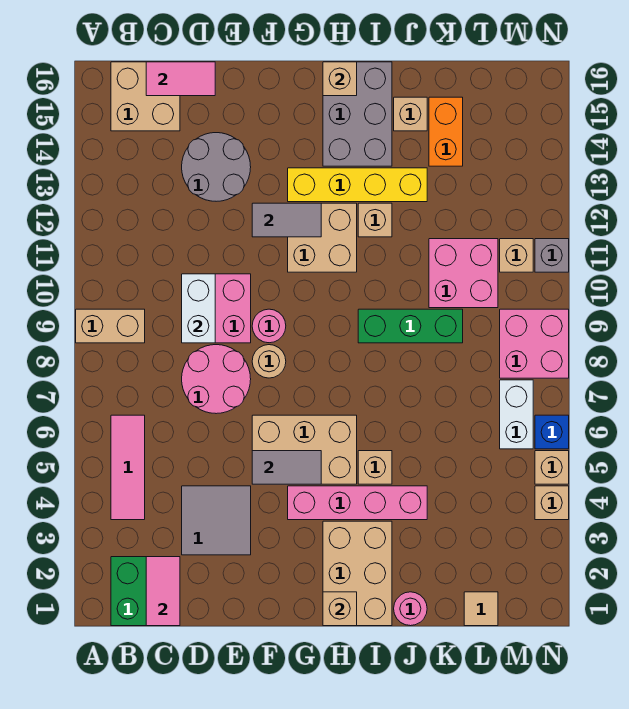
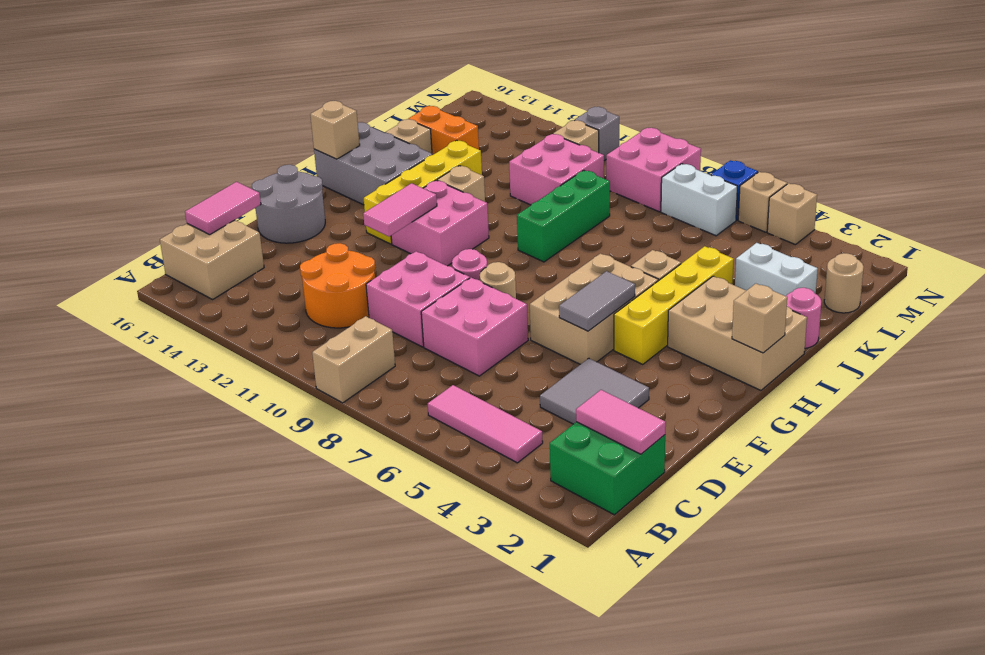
none -> orange round brick C11:D12 level 1
pink round brick D7:E8 level 1 -> pink brick D7:E8 level 1
white brick D9:D10 level 2 -> white brick K2:K3 level 1
grey round brick D13:E14 level 1 -> grey round brick E15:F16 level 1
grey tile F12:G12 level 2 -> pink tile F12:G12 level 2
pink brick G4:J4 level 1 -> yellow brick G4:J4 level 1
tan brick G11:H12 level 1 -> pink brick G11:H12 level 1
tan tile L1 level 1 -> tan round brick L1 level 1

